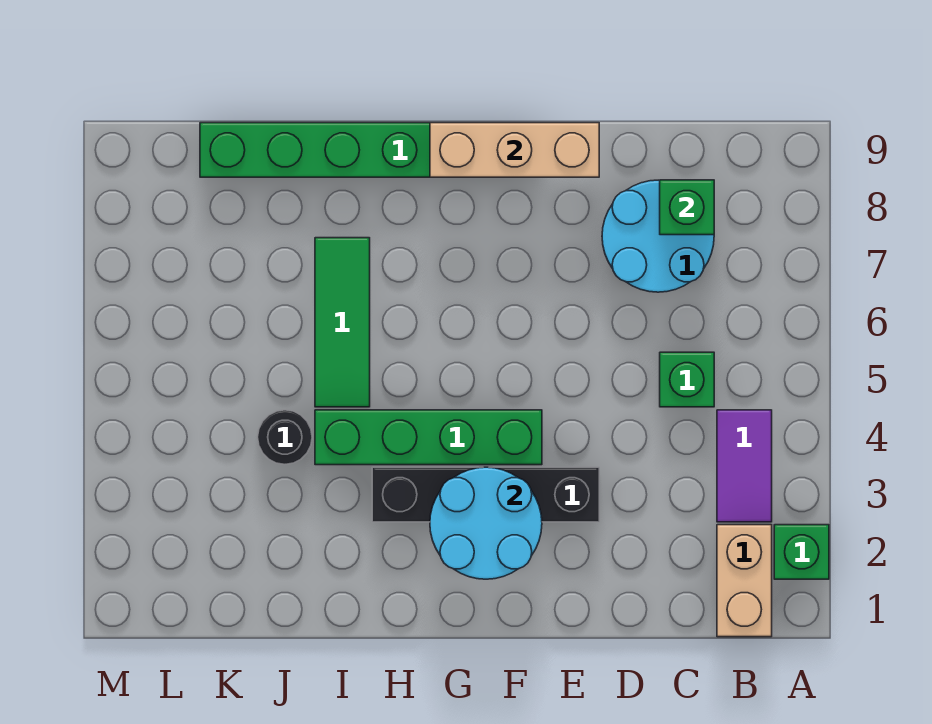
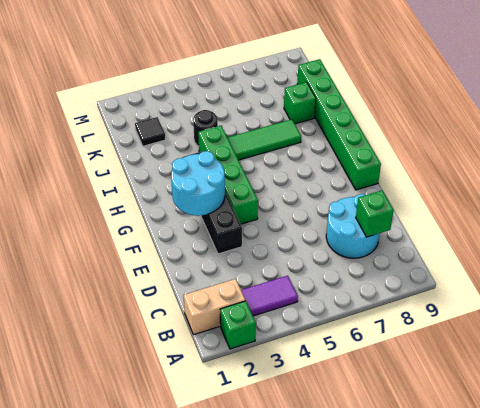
green brick C5 level 1 -> green brick J8 level 1
tan brick E9:G9 level 2 -> none
none -> black tile K2 level 1

